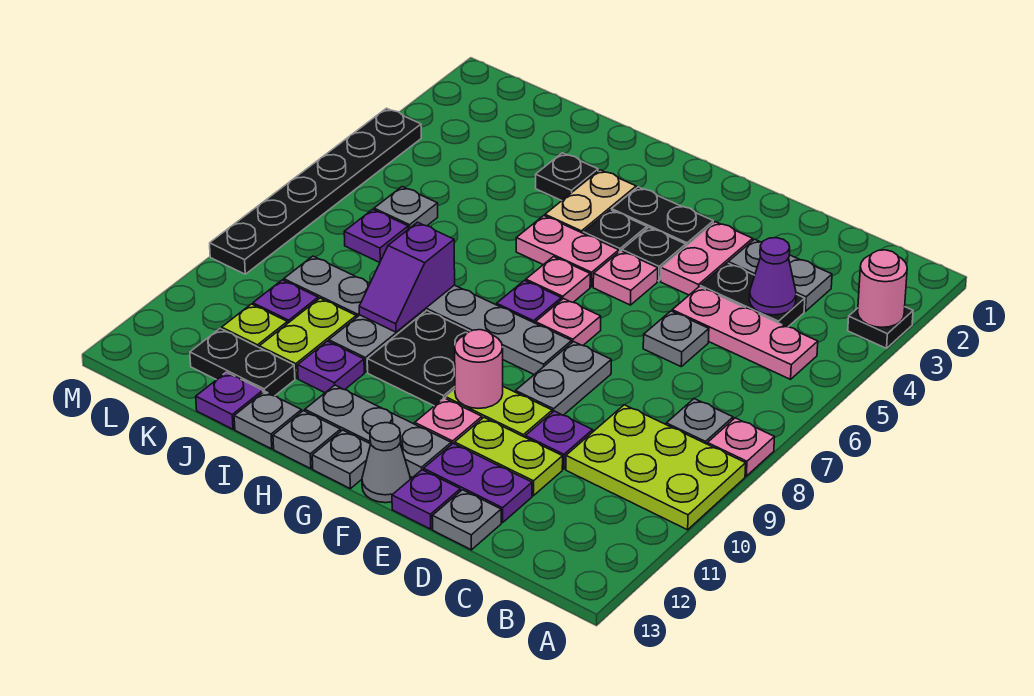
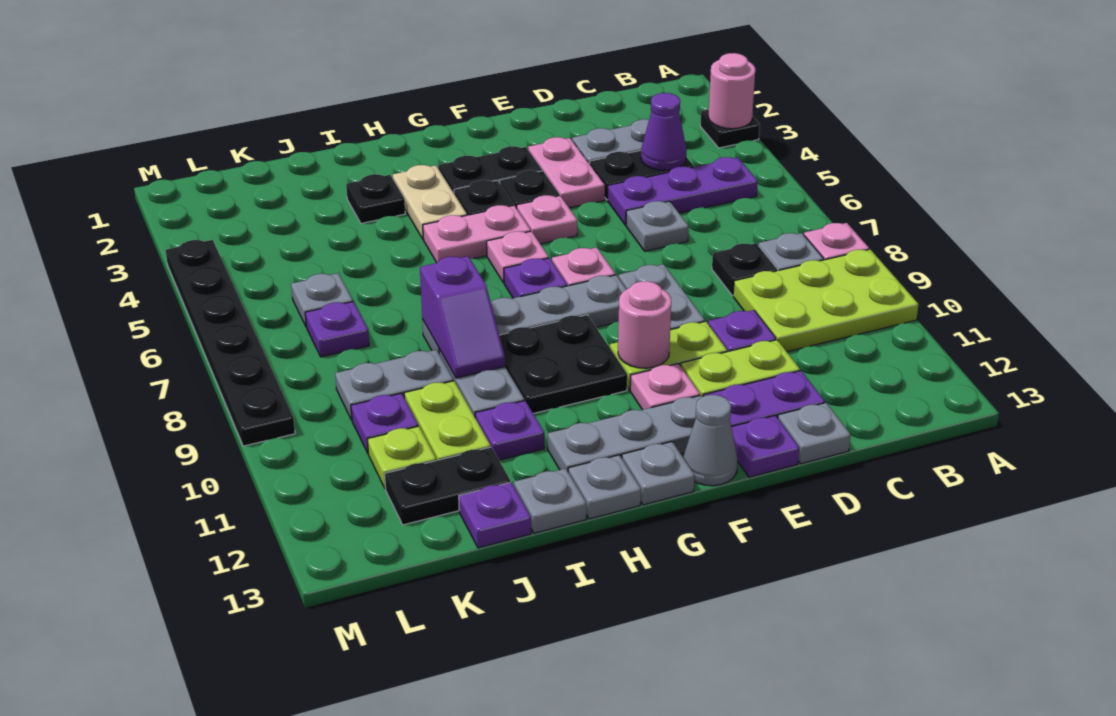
pink plate B5:D5 level 1 -> purple plate B5:D5 level 1
none -> black plate C8 level 1

